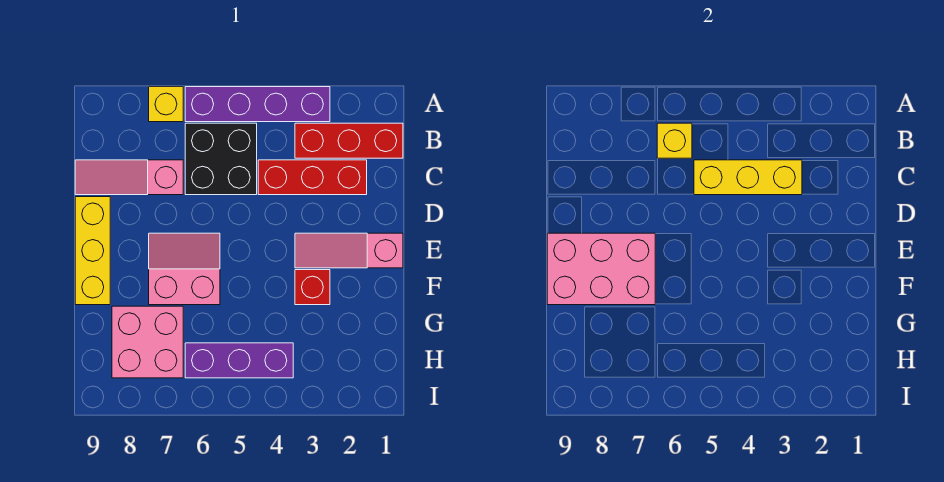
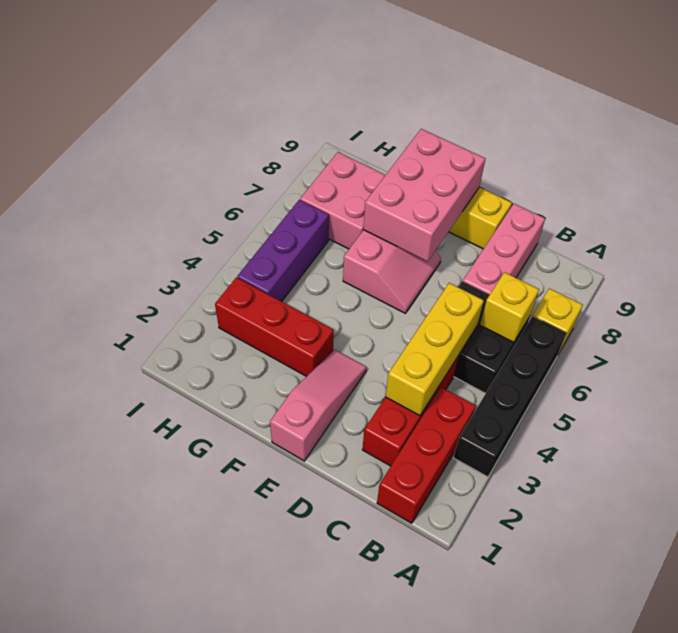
purple brick A3:A6 level 1 -> black brick A3:A6 level 1
pink slope C7:C9 level 1 top 7 -> pink brick C7:C9 level 1
red brick F3 level 1 -> red brick F3:H3 level 1

